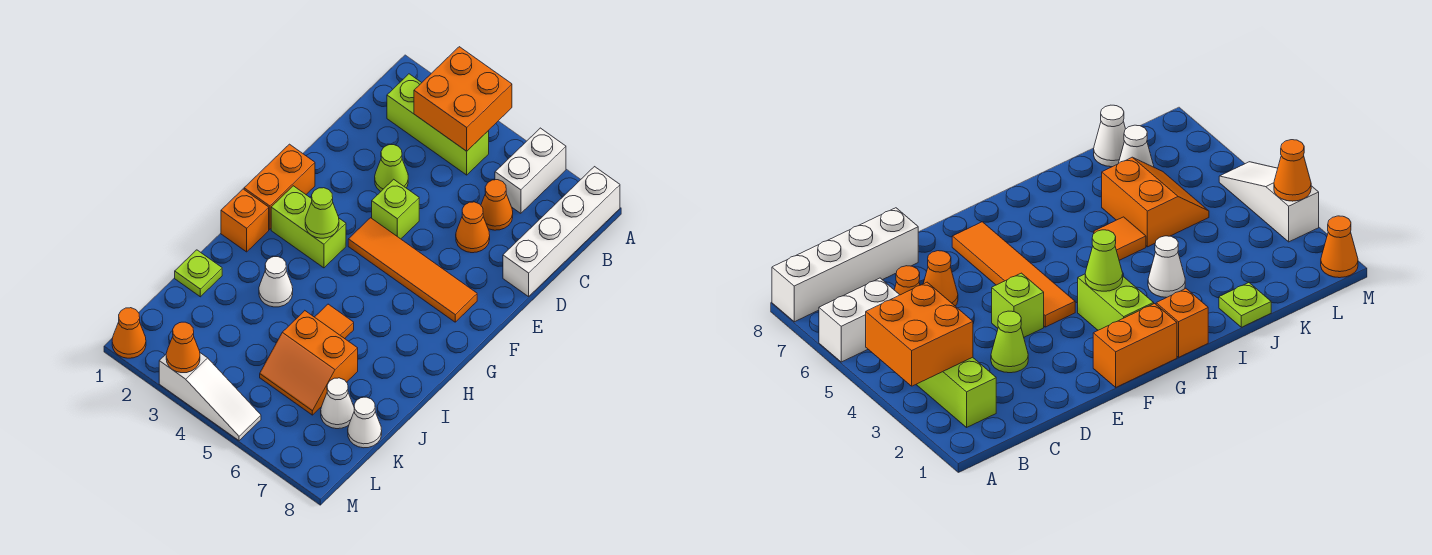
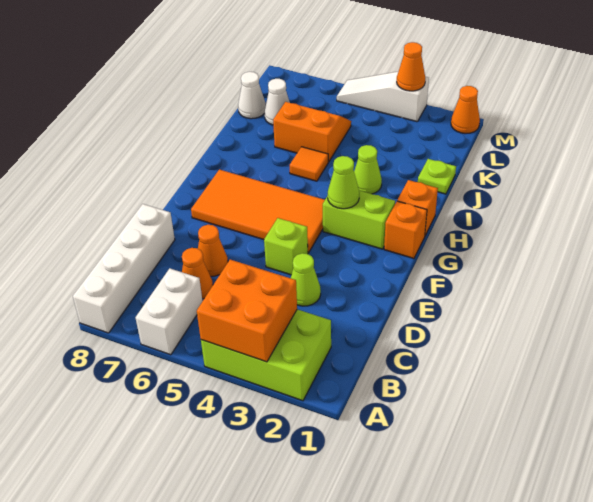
lime brick B2:B4 level 1 -> lime brick A2:B4 level 1
orange brick F1:G1 level 1 -> orange brick G1 level 1
orange tile F4:F7 level 1 -> orange tile F4:G7 level 1
white cone I3 level 1 -> lime cone I3 level 1

